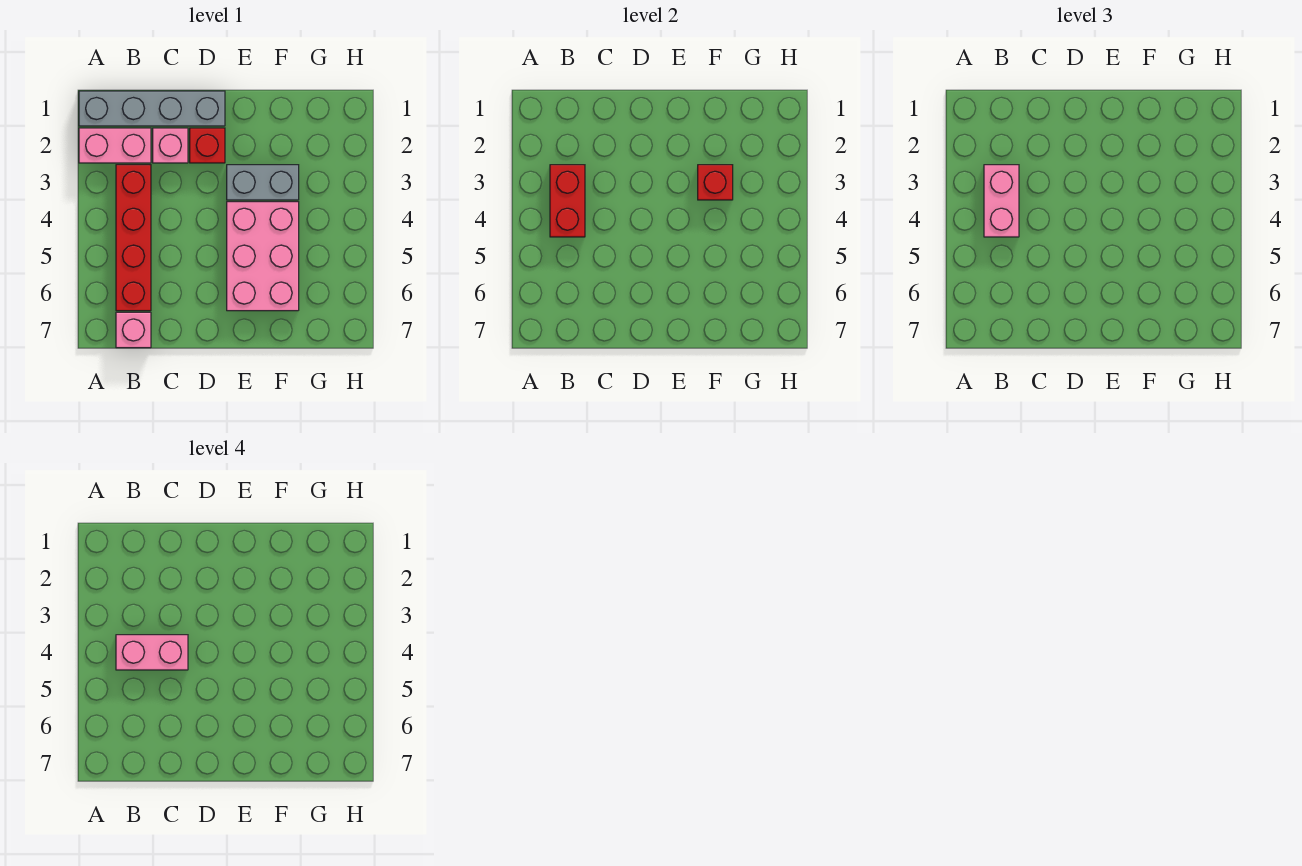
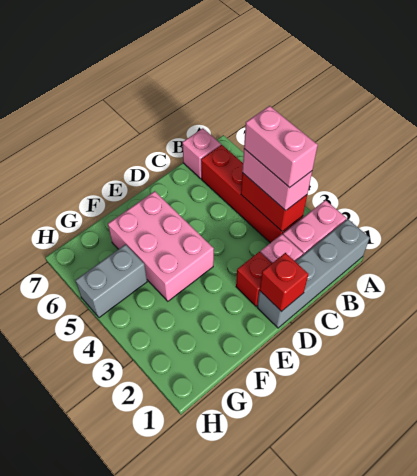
pink brick B4:C4 level 4 -> pink brick B3:B4 level 4
grey brick E3:F3 level 1 -> grey brick G5:H5 level 1
red brick F3 level 2 -> red brick D1 level 2

